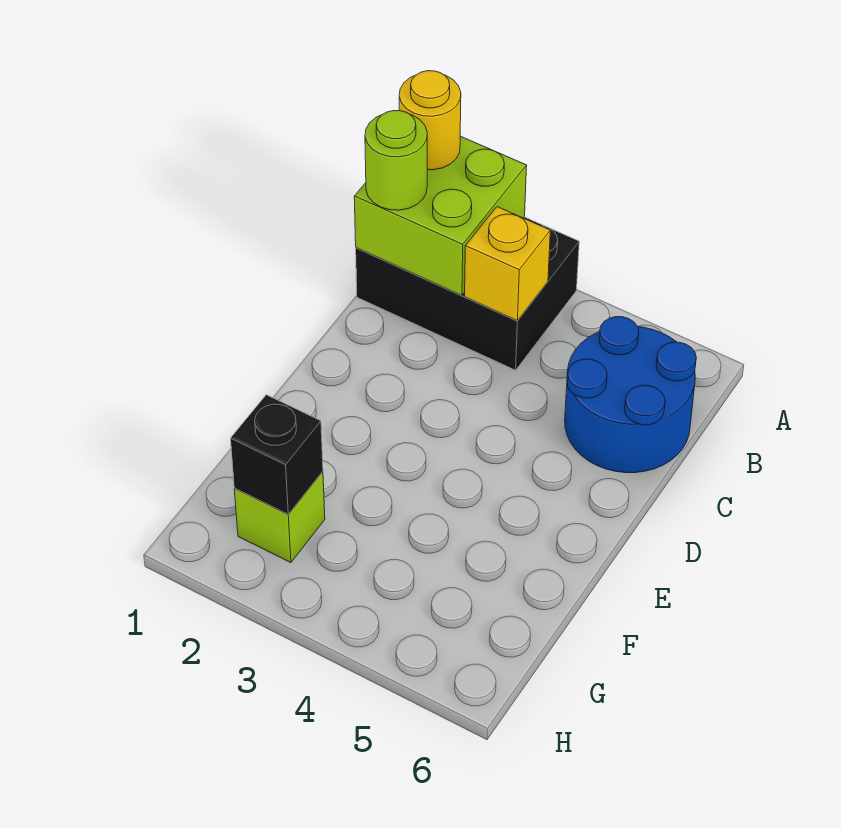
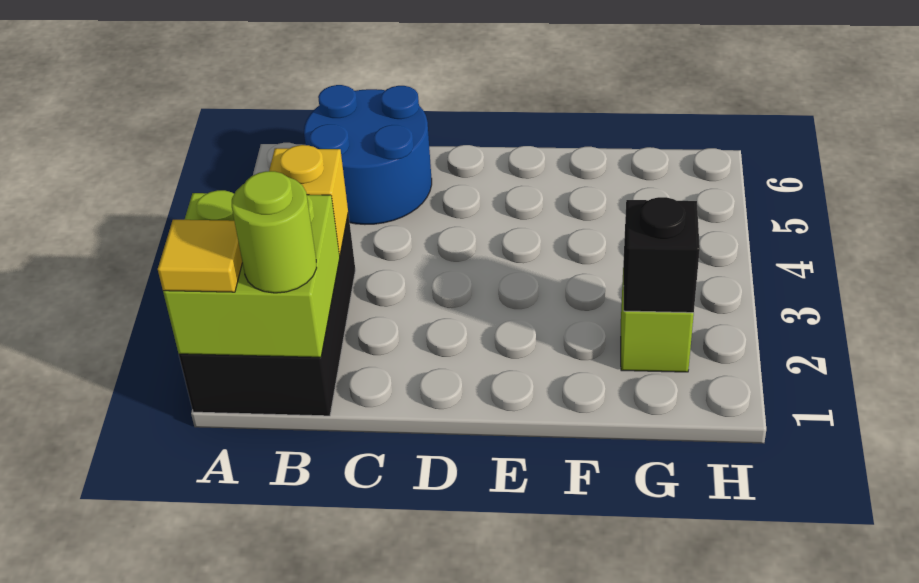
yellow round brick A1 level 3 -> yellow tile A1 level 3

